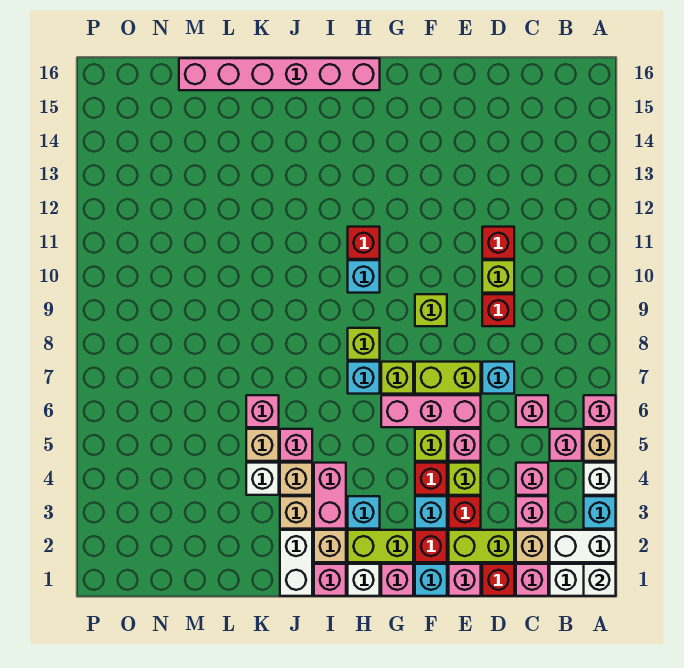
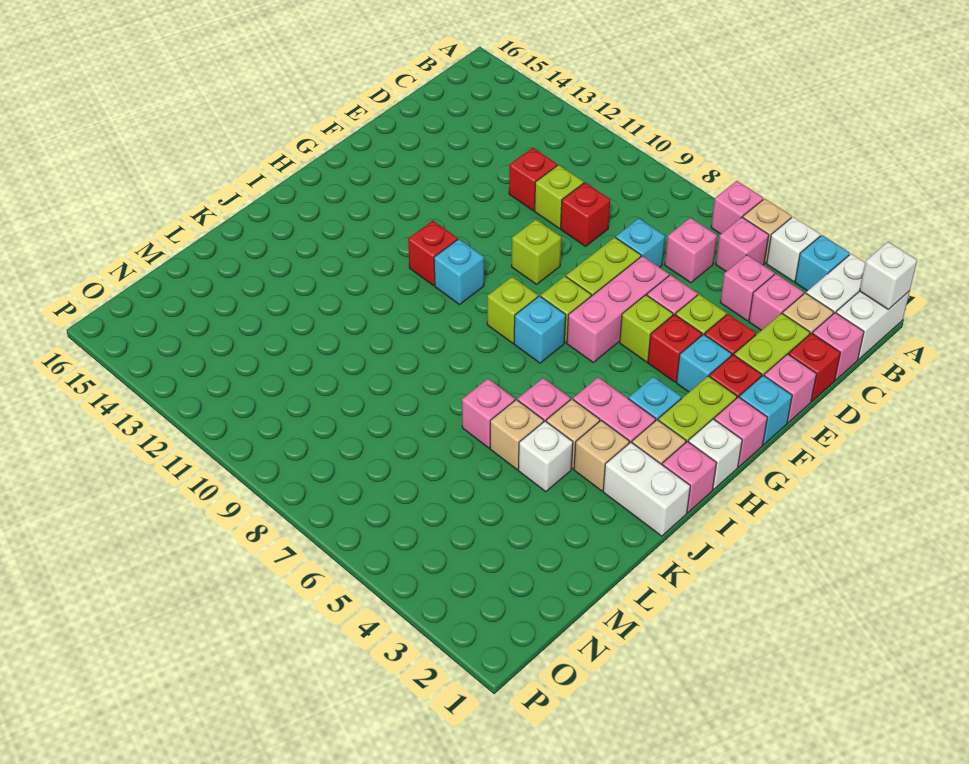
pink brick H16:M16 level 1 -> none

